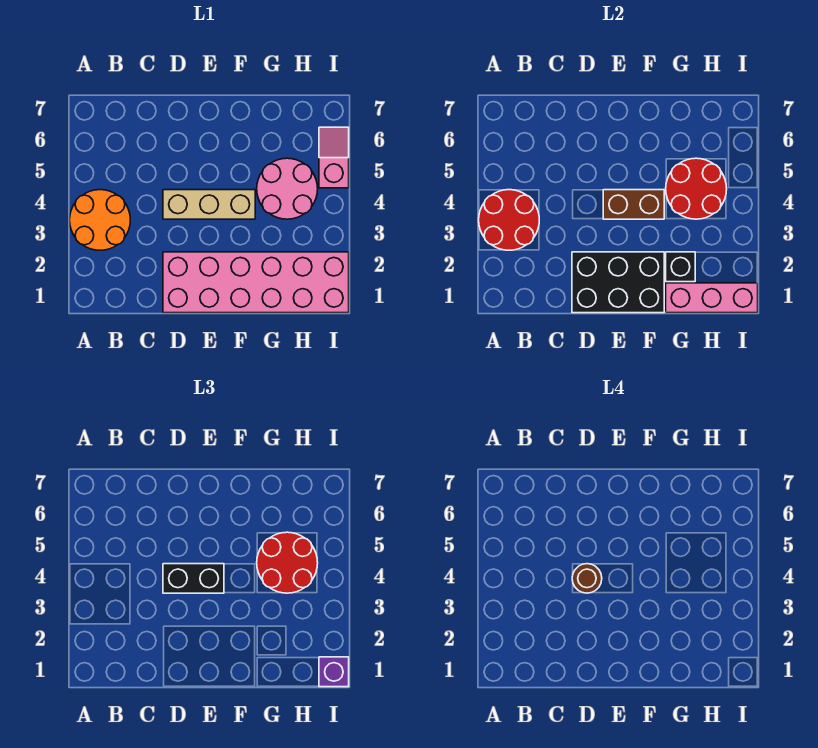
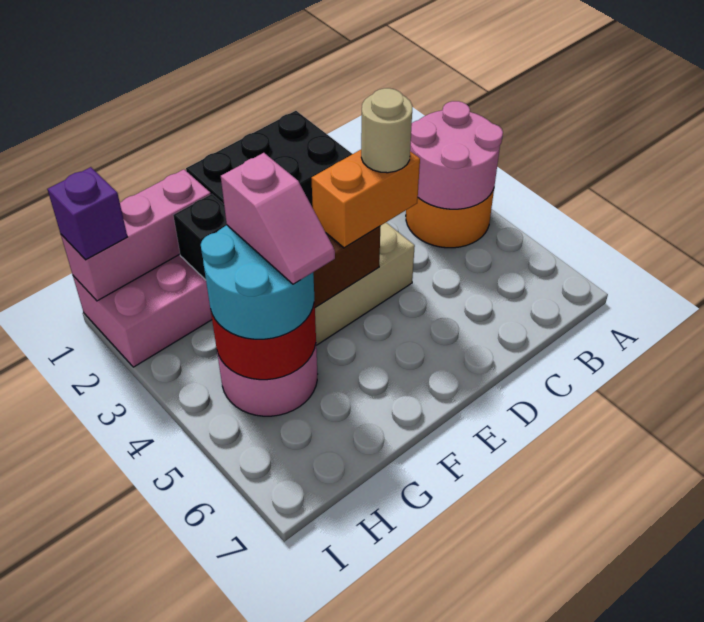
red round brick A3:B4 level 2 -> pink round brick A3:B4 level 2
black brick D4:E4 level 3 -> orange brick D4:E4 level 3
brown round brick D4 level 4 -> tan round brick D4 level 4
red round brick G4:H5 level 3 -> cyan round brick G4:H5 level 3
pink slope I5:I6 level 1 top 5 -> pink slope G4:G5 level 4 top 4

